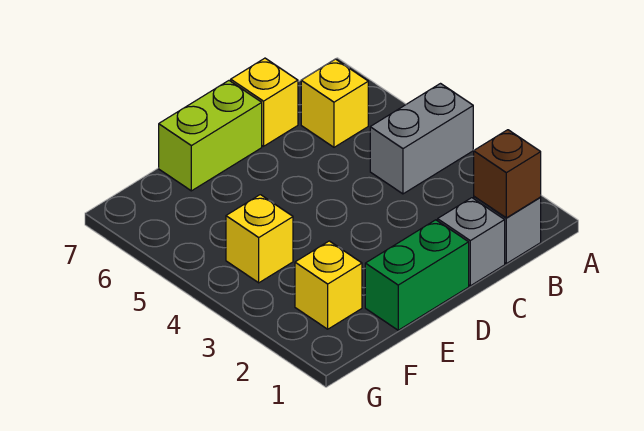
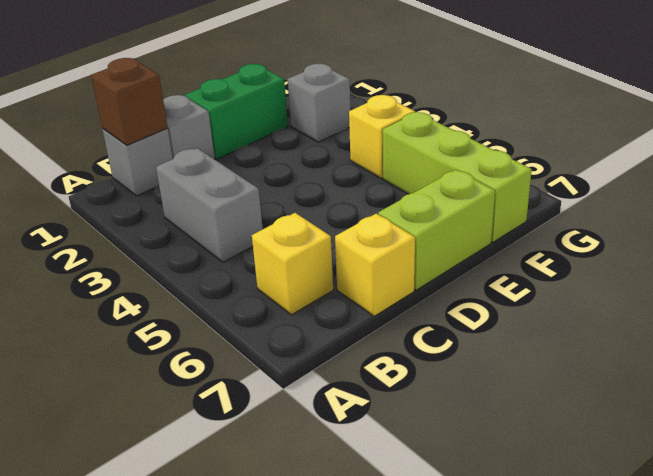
grey brick A4:B4 level 1 -> grey brick B3:B4 level 1
yellow brick F2 level 1 -> grey brick F2 level 1
none -> lime brick F5:F7 level 1

